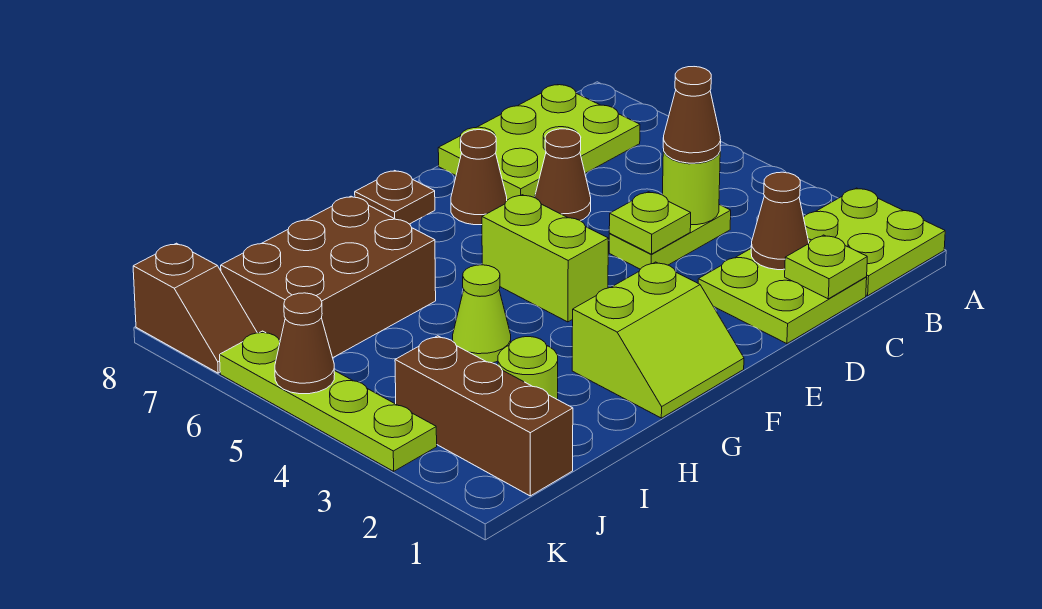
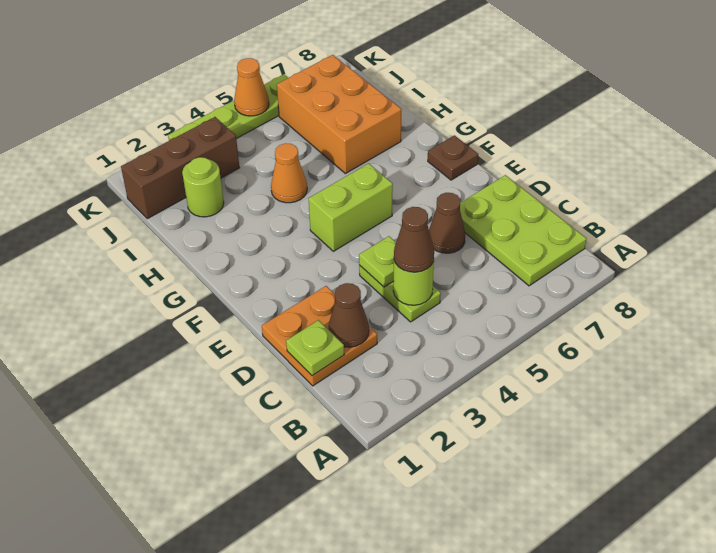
lime plate A1:B2 level 1 -> none
lime plate C1:D2 level 1 -> orange plate C1:D2 level 1
brown cone E7 level 1 -> none
lime slope F1:G2 level 1 top 2 -> none
lime cone H4 level 1 -> orange cone H4 level 1
brown brick H6:J7 level 1 -> orange brick H6:J7 level 1
brown cone K5 level 2 -> orange cone K5 level 2
brown slope K7:K8 level 1 top 8 -> none

